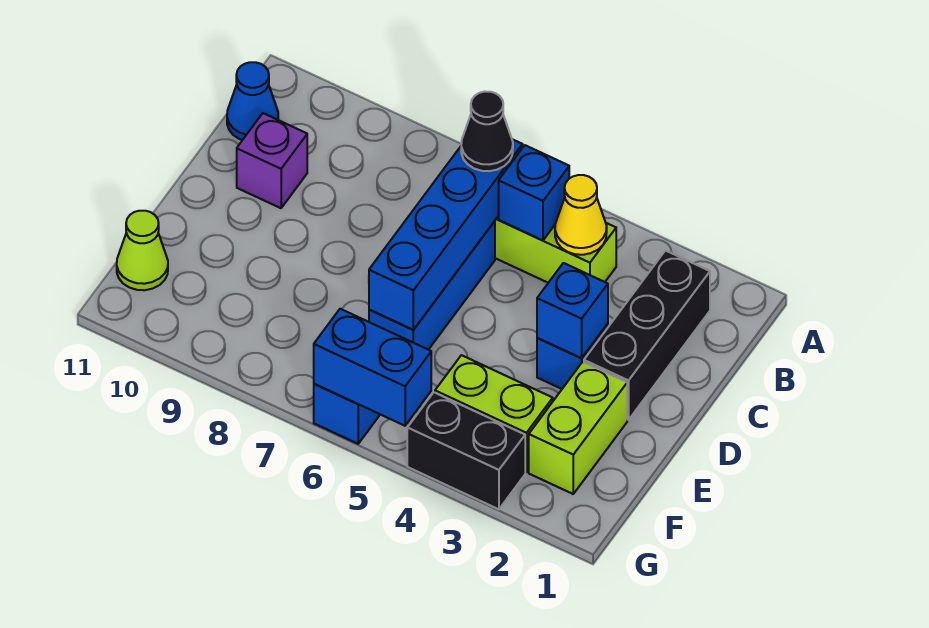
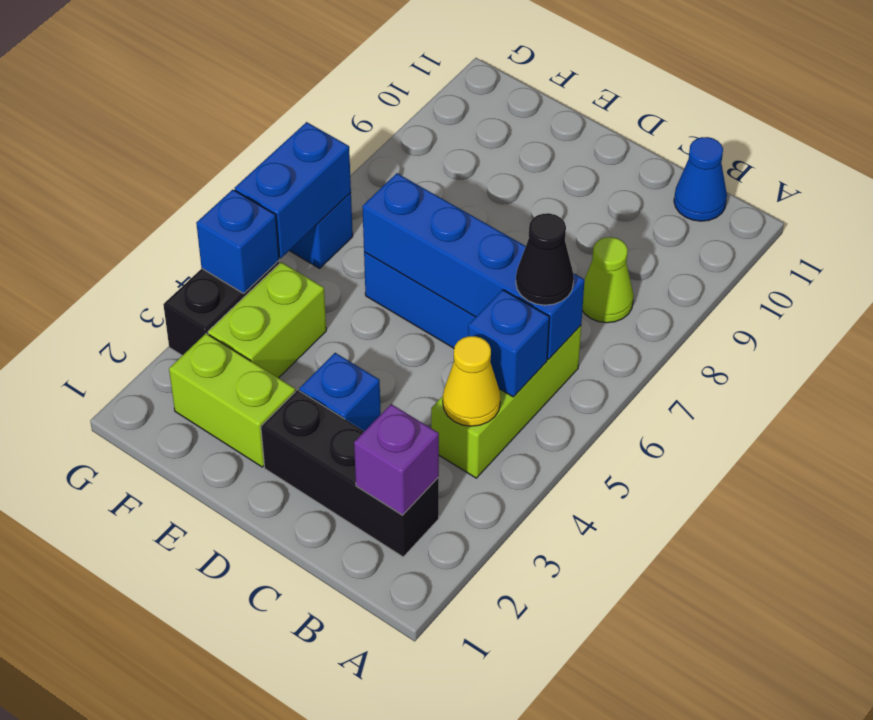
purple brick C10 level 1 -> purple brick B2 level 2
blue brick D3 level 2 -> blue brick G4 level 2
lime cone F11 level 1 -> lime cone B8 level 1

